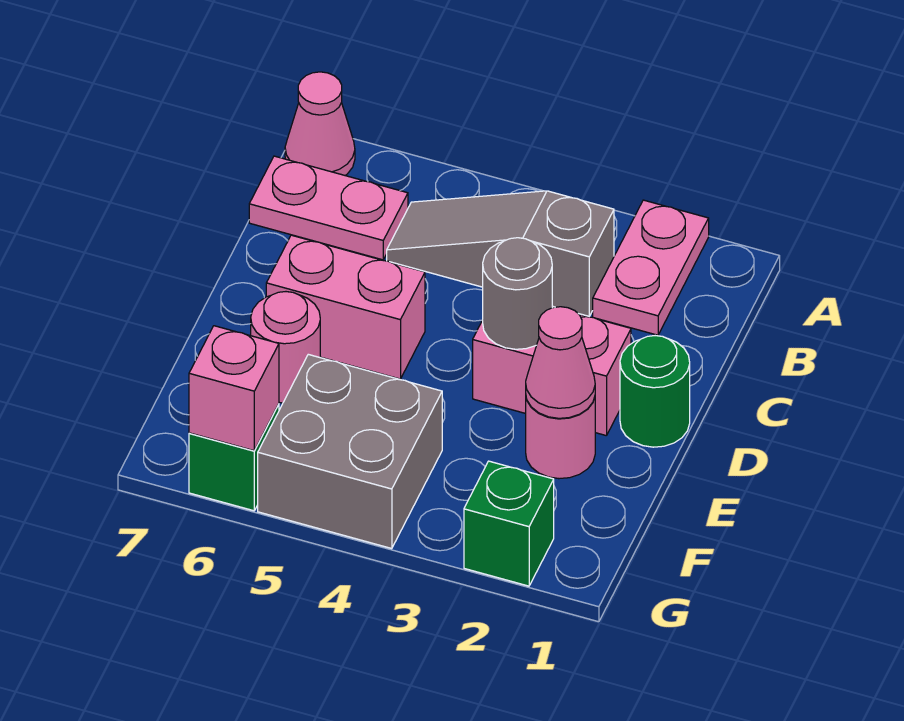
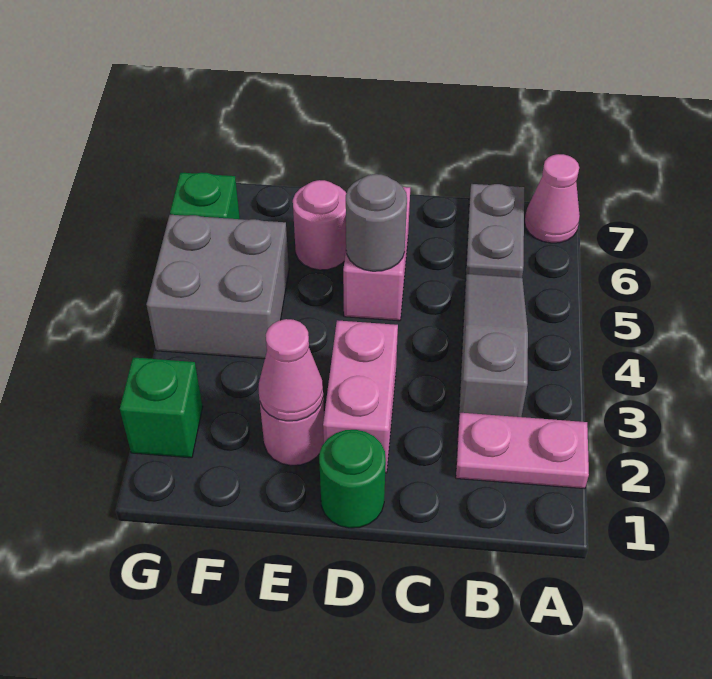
pink plate B6:B7 level 1 -> grey plate B6:B7 level 1
grey round brick D3 level 2 -> grey round brick D5 level 2
pink brick G6 level 2 -> none

